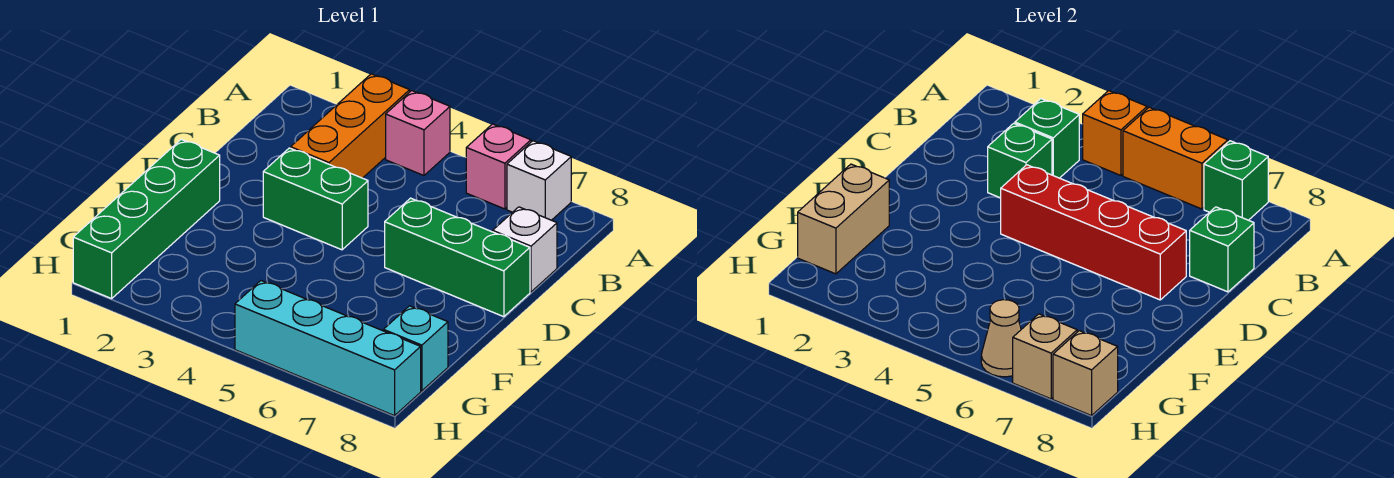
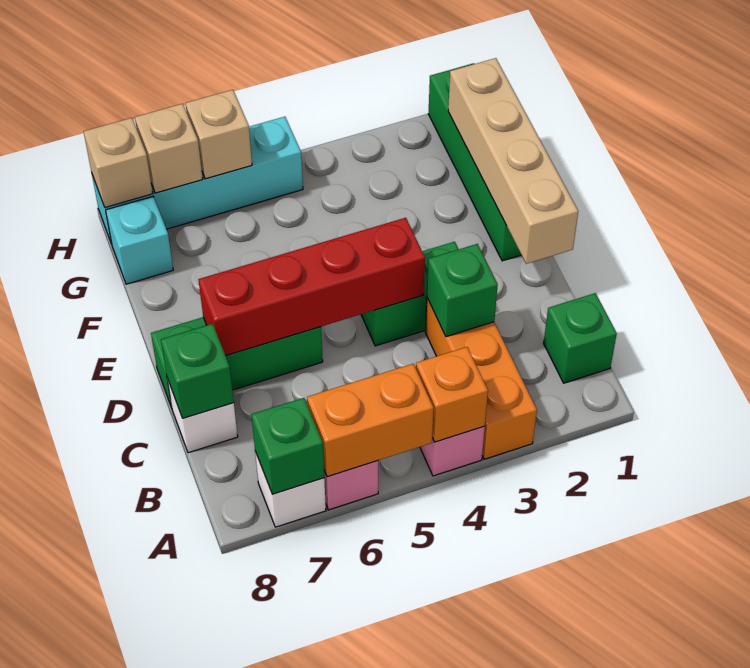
green brick B3 level 2 -> green brick B1 level 1
tan brick F1:G1 level 2 -> tan brick D1:G1 level 2
tan cone H6 level 2 -> tan brick H6 level 2

